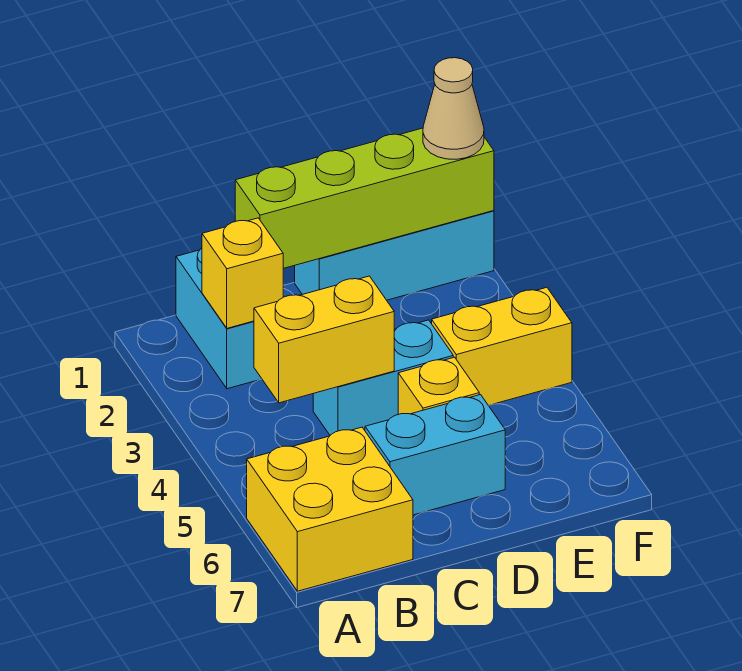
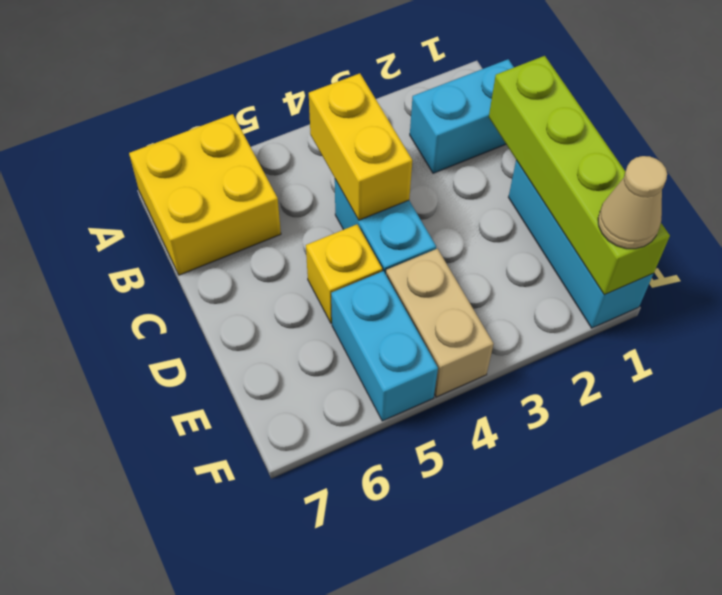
yellow brick B2 level 2 -> none
cyan brick C6:D6 level 1 -> cyan brick E5:F5 level 1
yellow brick E4:F4 level 1 -> tan brick E4:F4 level 1

